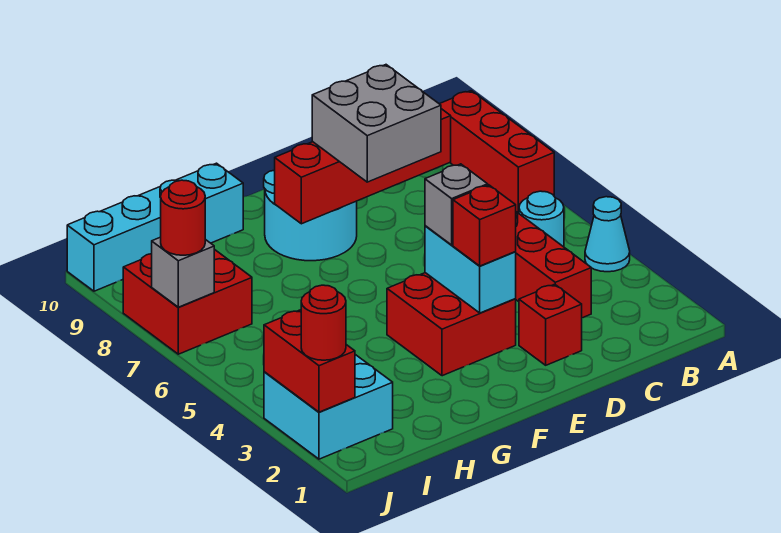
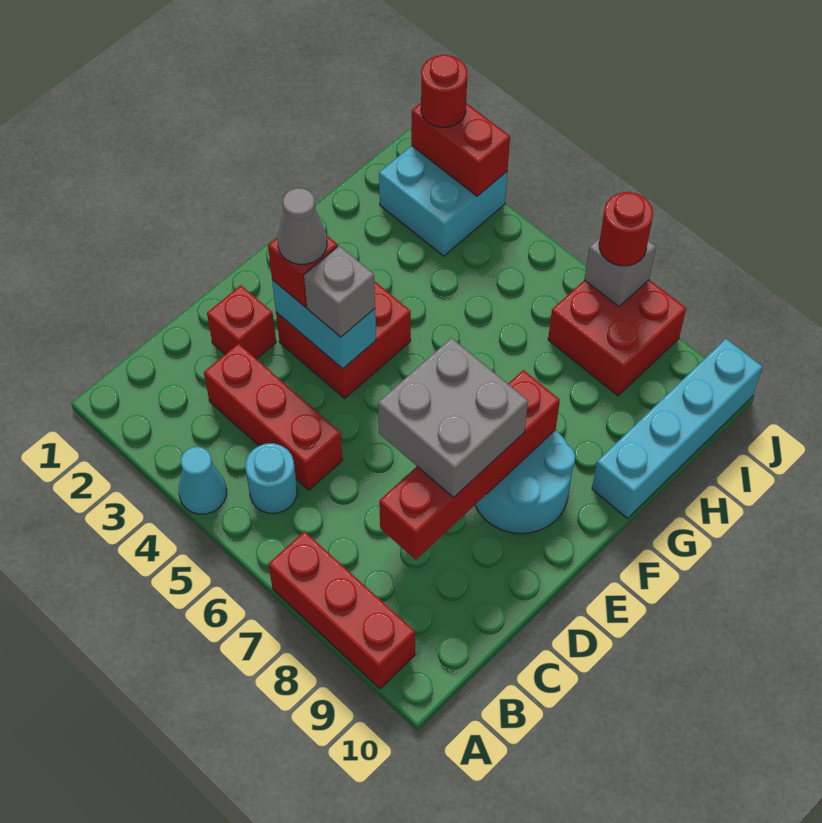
none -> grey cone E3 level 4

